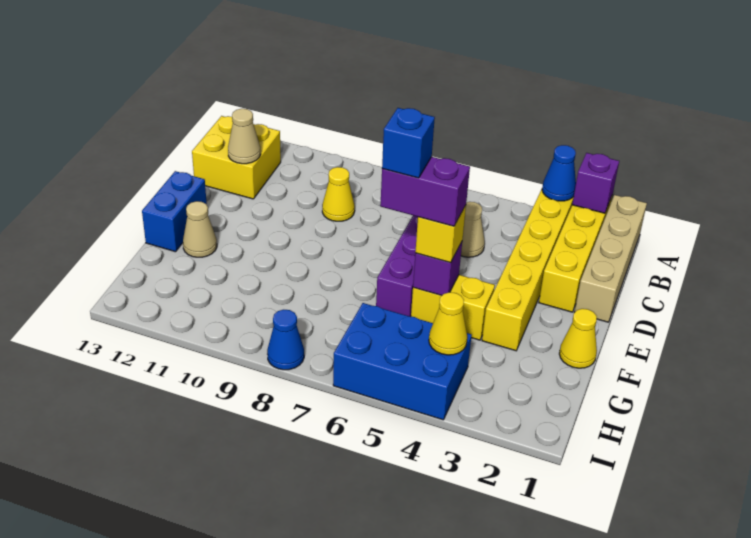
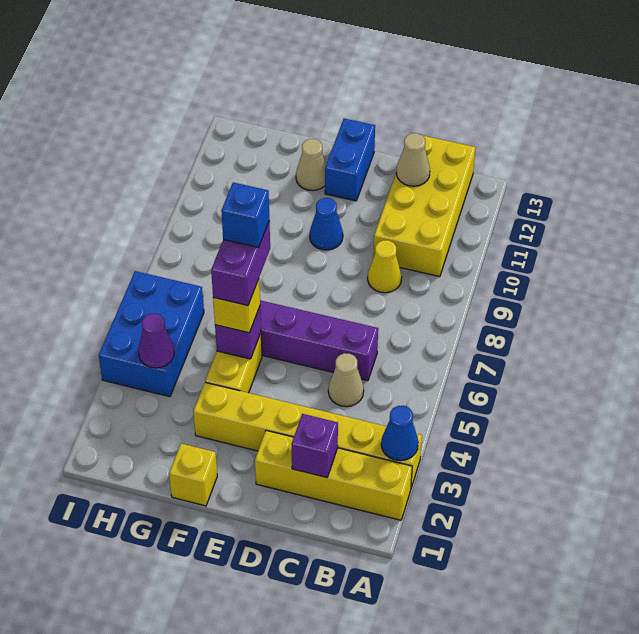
tan brick A1:D1 level 1 -> none
purple brick A2 level 2 -> purple brick C2 level 2
yellow brick B12:C13 level 1 -> yellow brick B10:C13 level 1
blue brick E13:F13 level 1 -> blue brick E12:E13 level 1
yellow cone F1 level 1 -> yellow brick F1 level 1
yellow cone H4 level 2 -> purple cone H4 level 2
blue cone I8 level 1 -> blue cone E10 level 1

